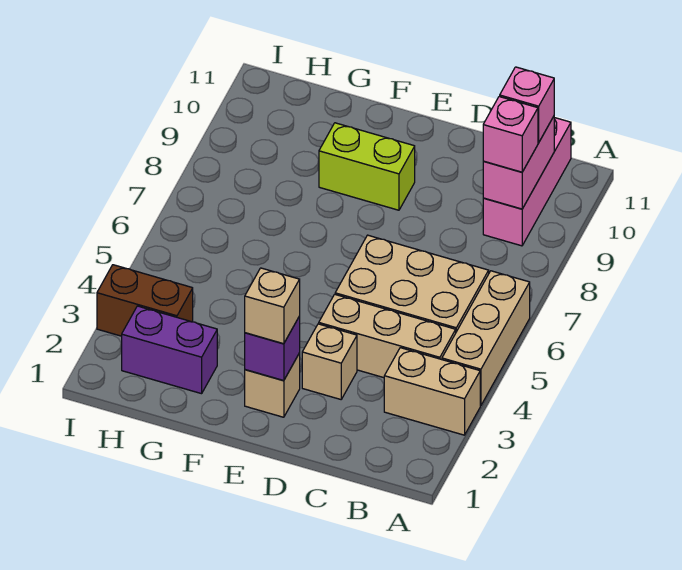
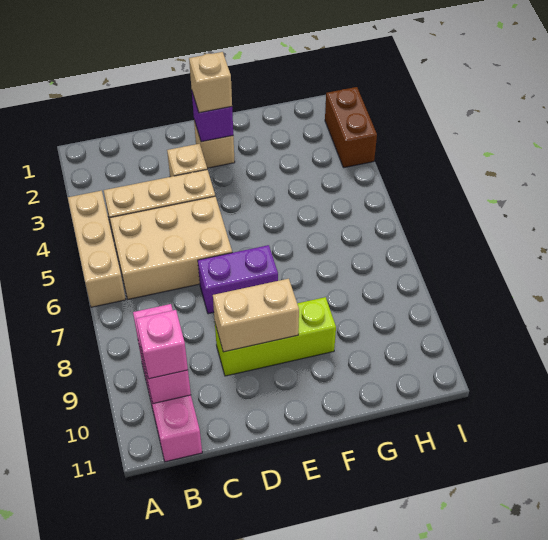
tan brick A3:B3 level 1 -> tan brick D9:E9 level 2
pink brick B9 level 3 -> none
lime brick E9:F9 level 1 -> lime brick D9:F9 level 1
purple brick G2:H2 level 1 -> purple brick D7:E7 level 1
brown brick H3:I3 level 1 -> brown brick I2:I3 level 1

